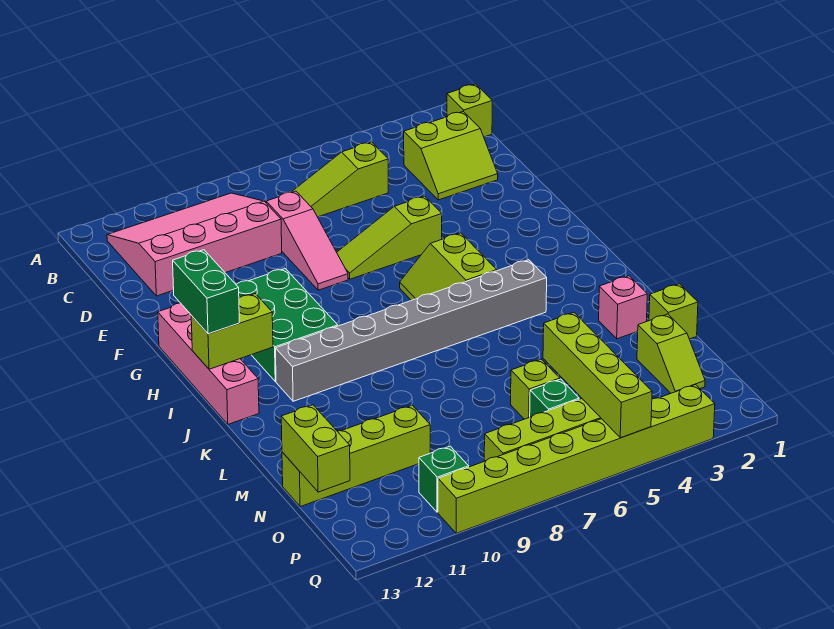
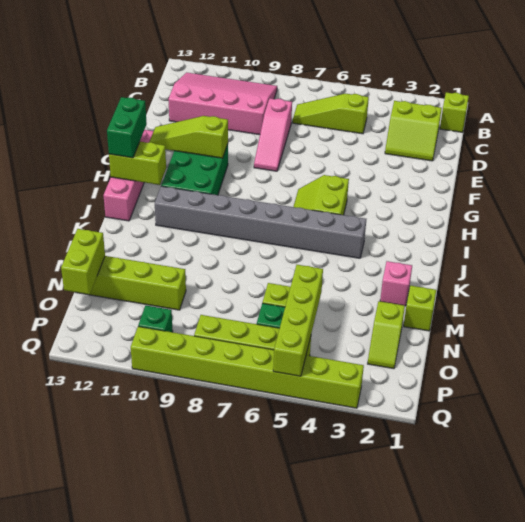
lime slope F5:F7 level 1 top 5 -> lime slope G10:G12 level 2 top 10

